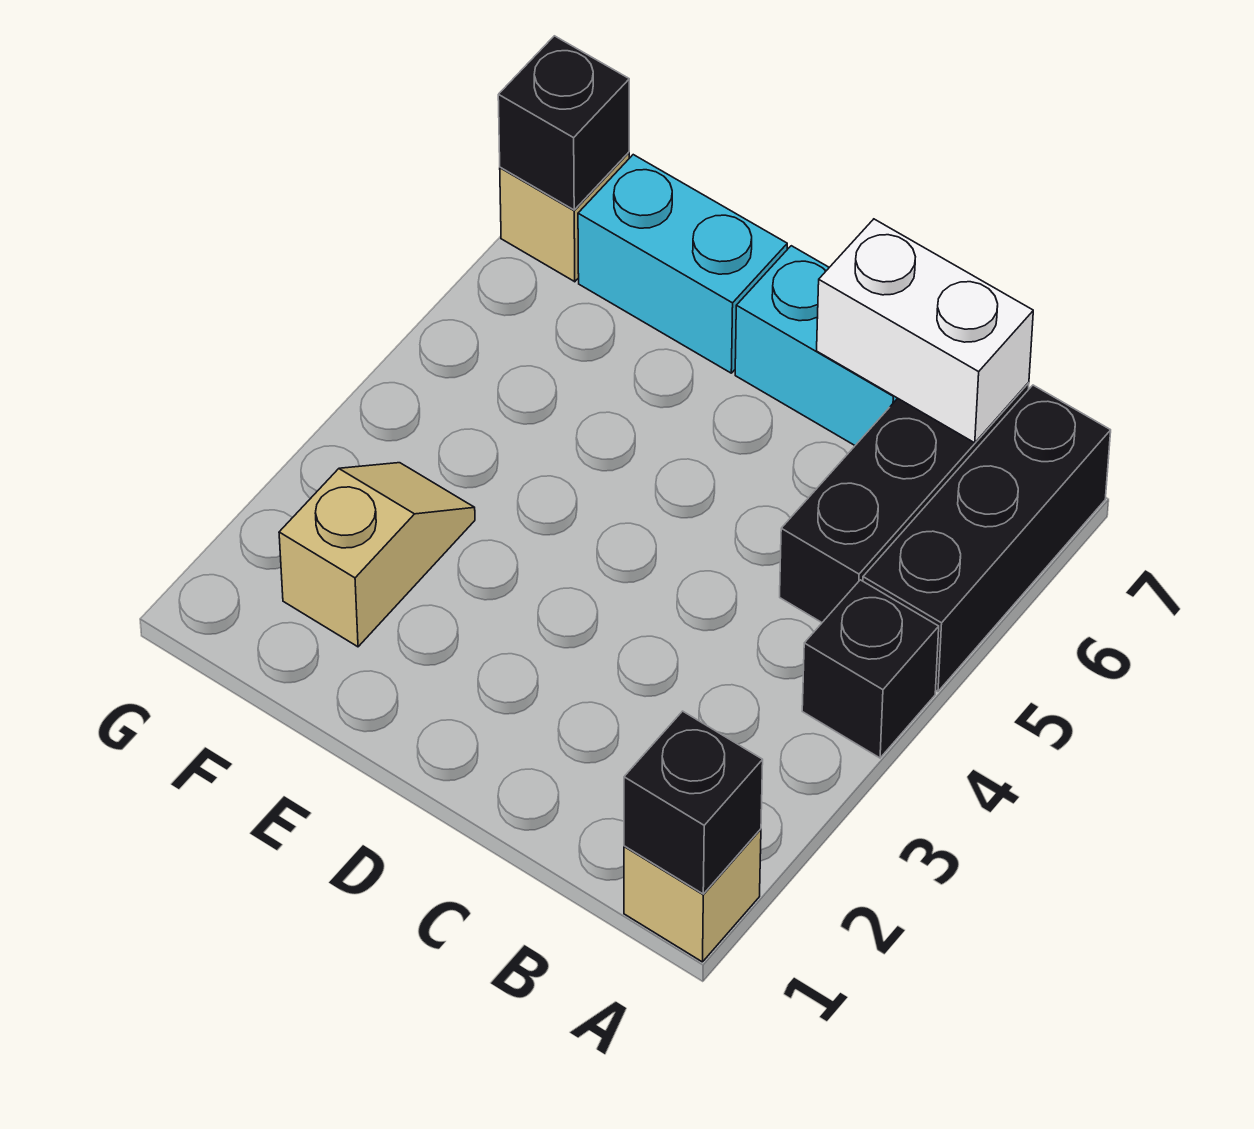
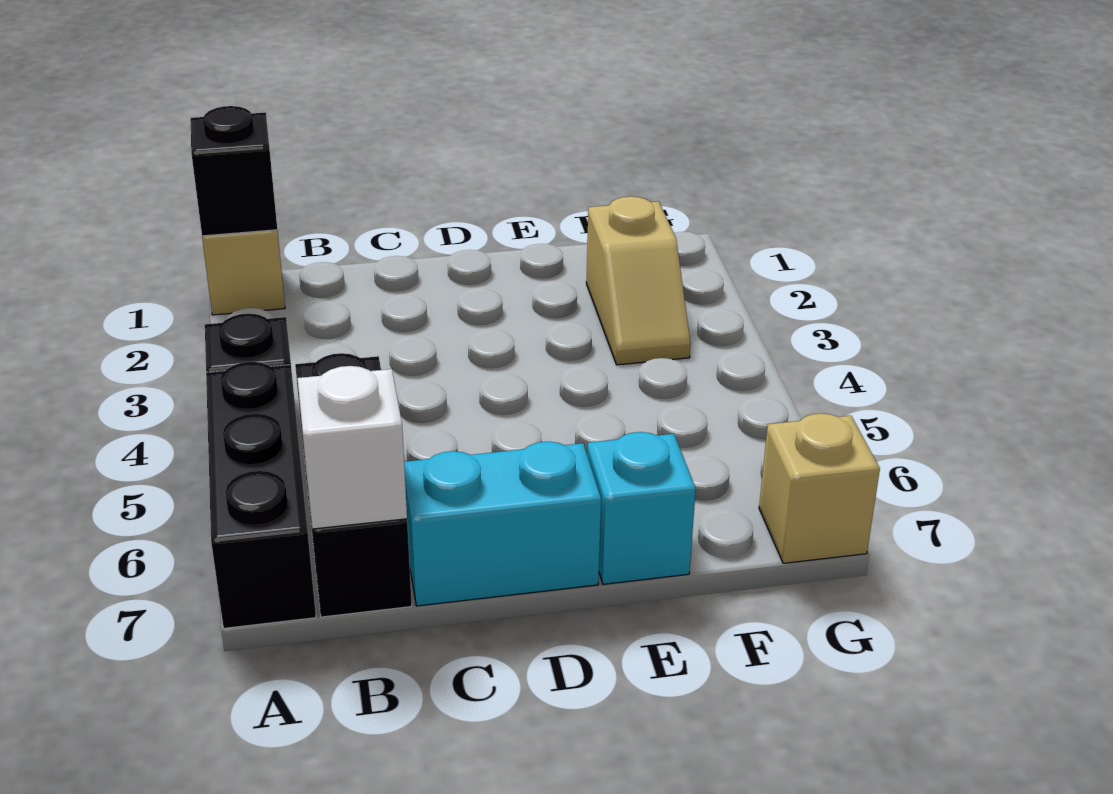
white brick B7:C7 level 2 -> white brick B7 level 2
cyan brick E7:F7 level 1 -> cyan brick E7 level 1
black brick G7 level 2 -> none

